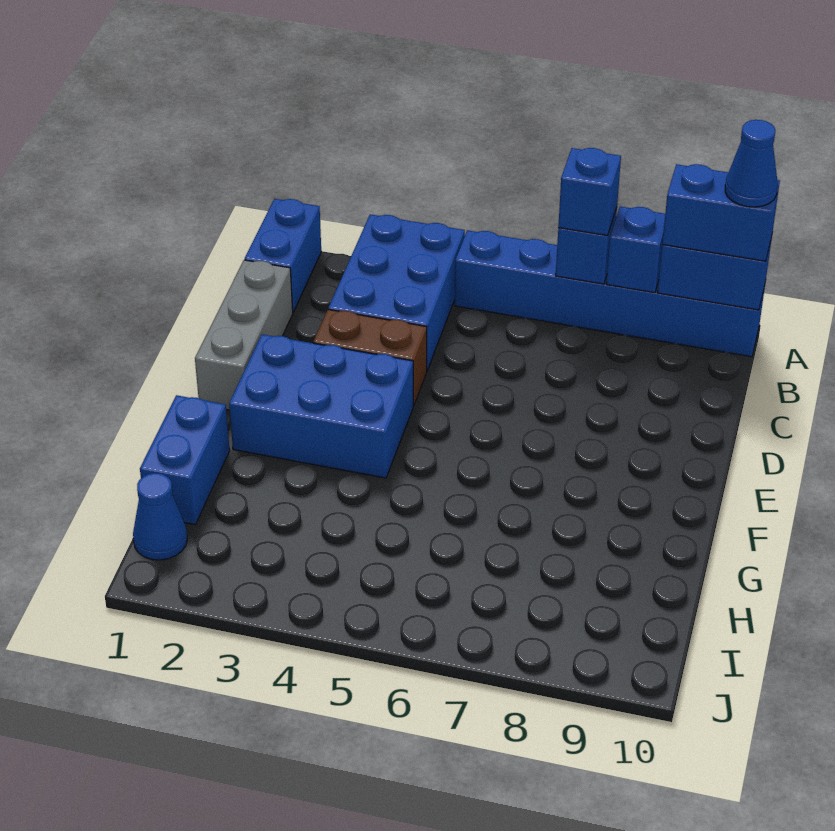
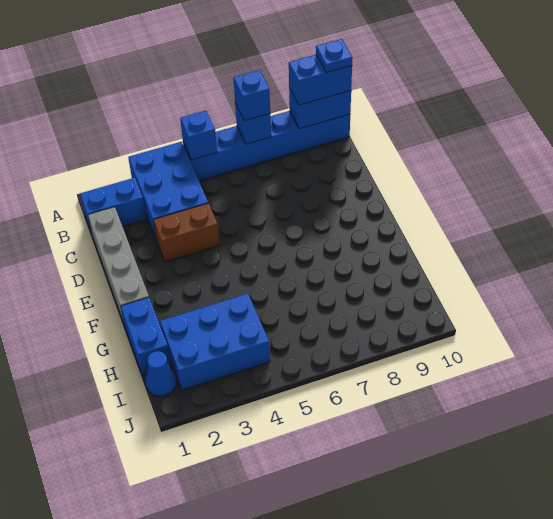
blue brick A1:B1 level 1 -> blue brick B1:B2 level 1
blue brick A8 level 2 -> blue brick A5 level 2
blue cone A10 level 4 -> blue plate A10 level 4
grey brick C1:E1 level 1 -> grey brick C1:F1 level 1
blue brick E2:F4 level 1 -> blue brick H2:I4 level 1

